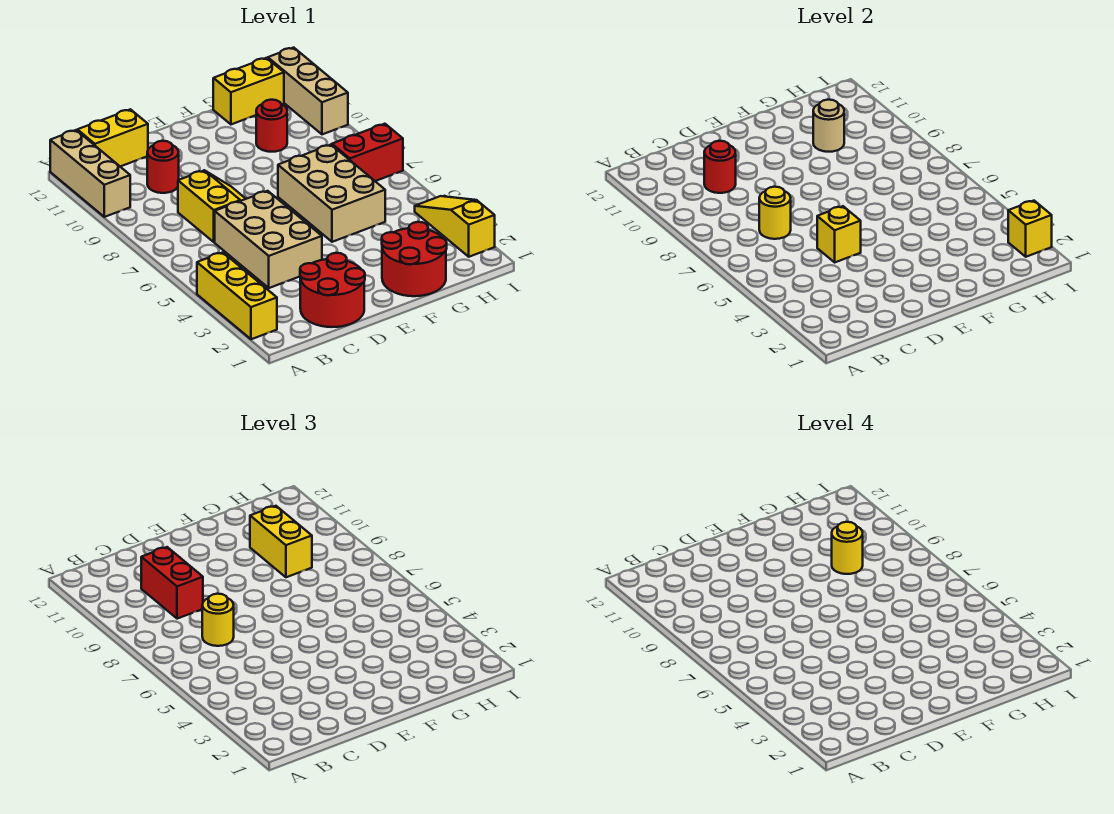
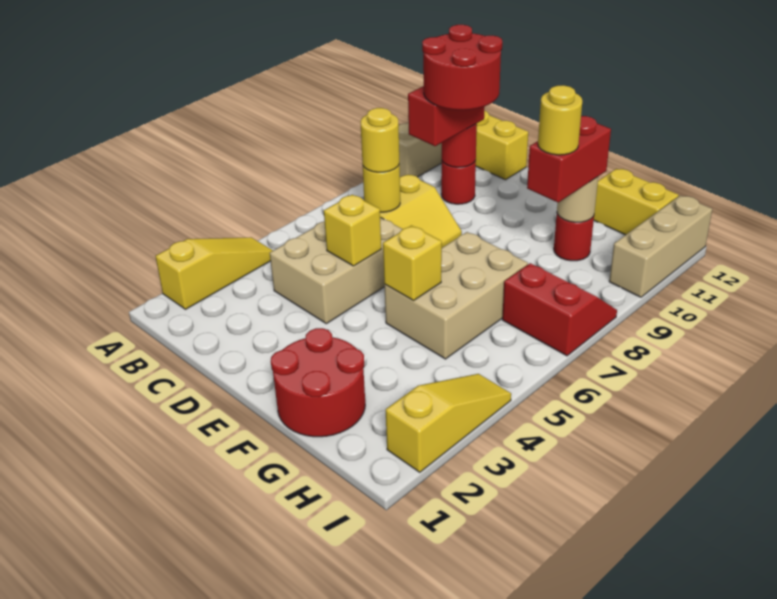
yellow brick A2:A4 level 1 -> yellow slope A2:A4 level 1 top 2
red round brick C1:D2 level 1 -> red round brick C9:D10 level 4
yellow brick G9:G10 level 3 -> red brick G9:G10 level 3
yellow brick I2 level 2 -> yellow brick F5 level 2

